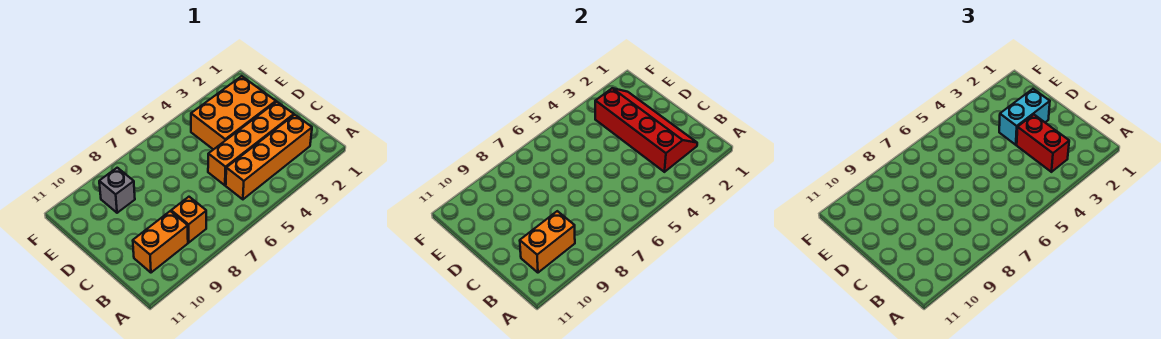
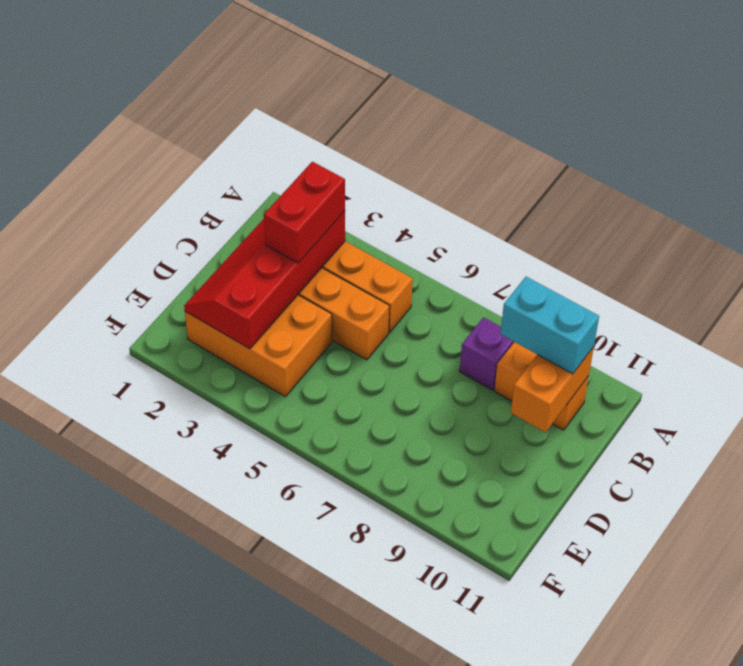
orange brick B8 level 1 -> purple brick B8 level 1
orange brick B9:B10 level 2 -> orange brick B10:C10 level 2
cyan brick D2:D3 level 3 -> cyan brick B9:B10 level 3
grey brick E9 level 1 -> none

